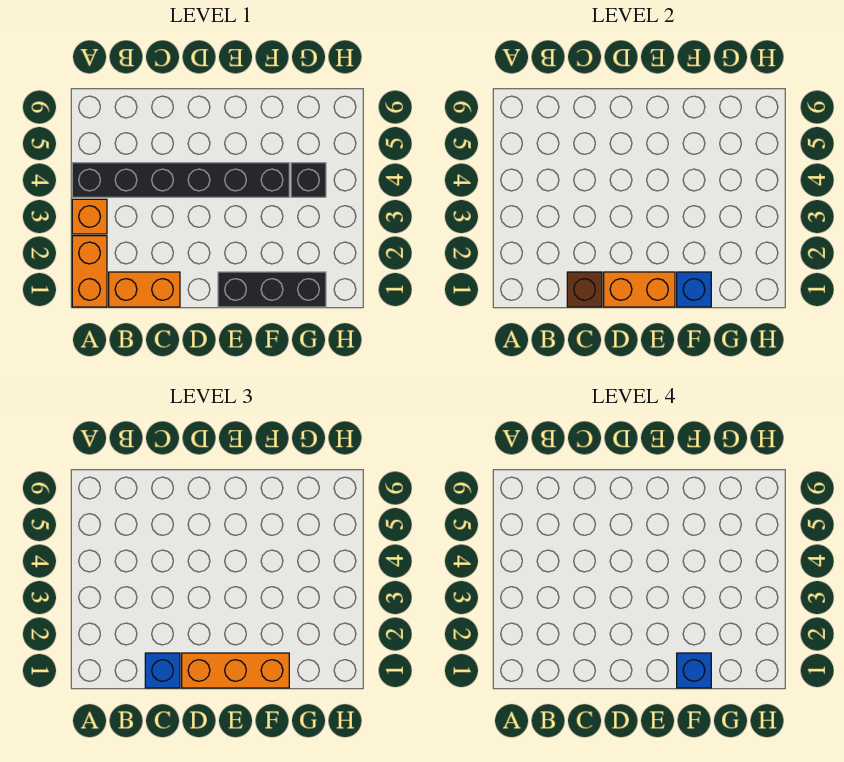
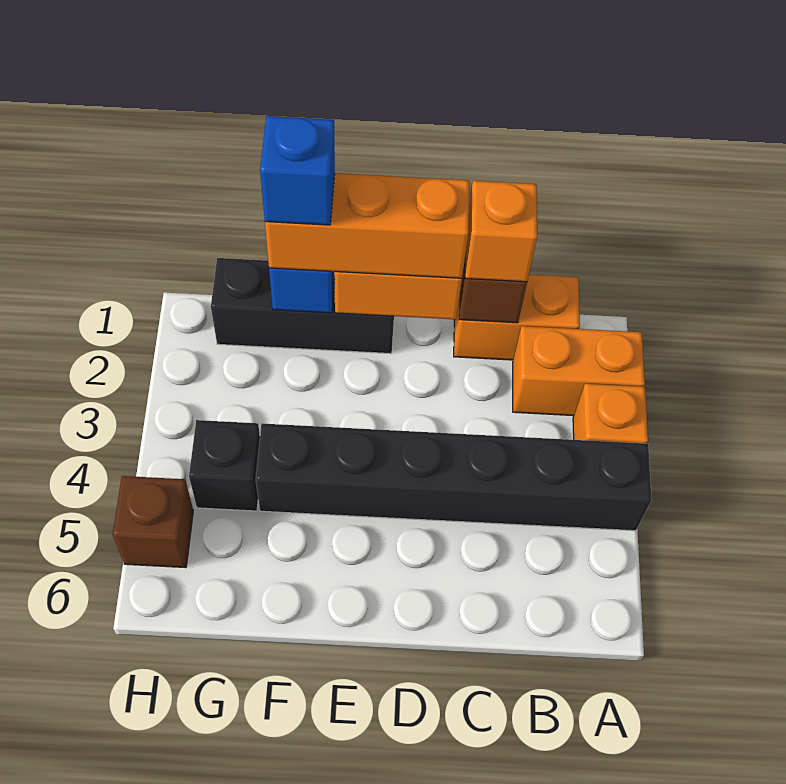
orange brick A1:A2 level 1 -> orange brick A2:B2 level 1
blue brick C1 level 3 -> orange brick C1 level 3
none -> brown brick H5 level 1

